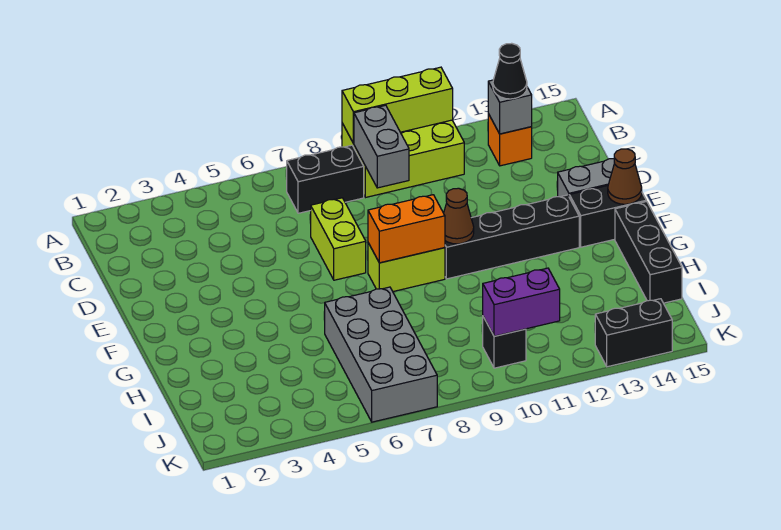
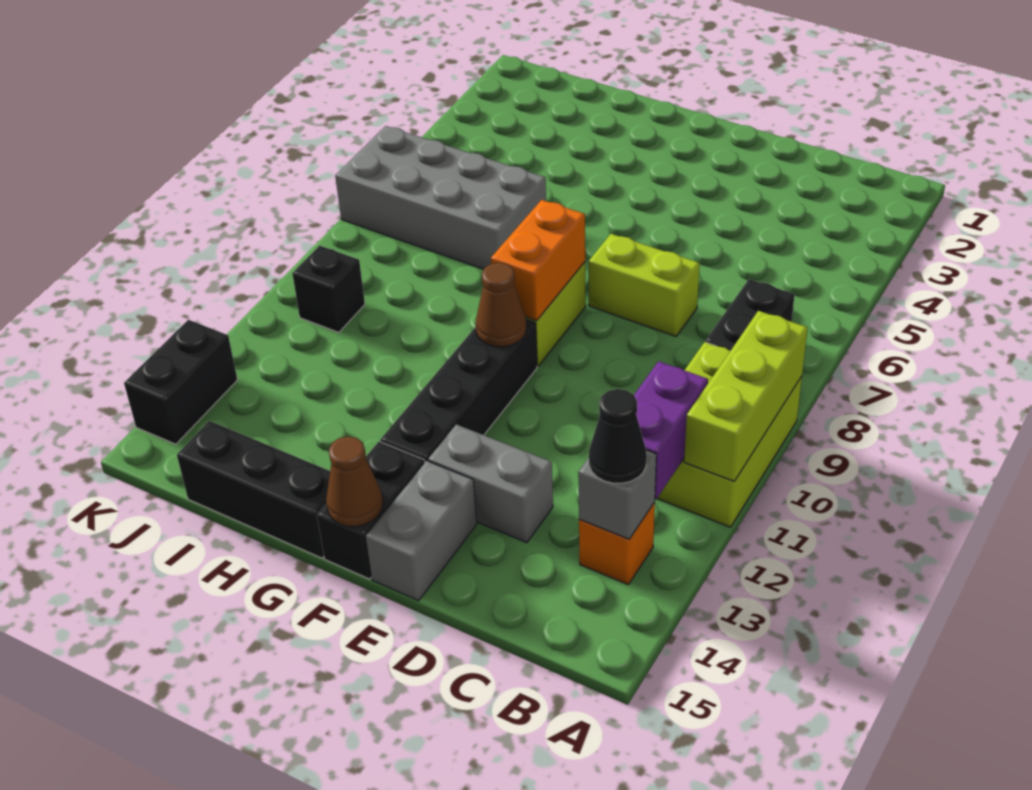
grey brick B9:C9 level 2 -> grey brick D13:E13 level 1
purple brick J10:J11 level 2 -> purple brick B11:B12 level 2

